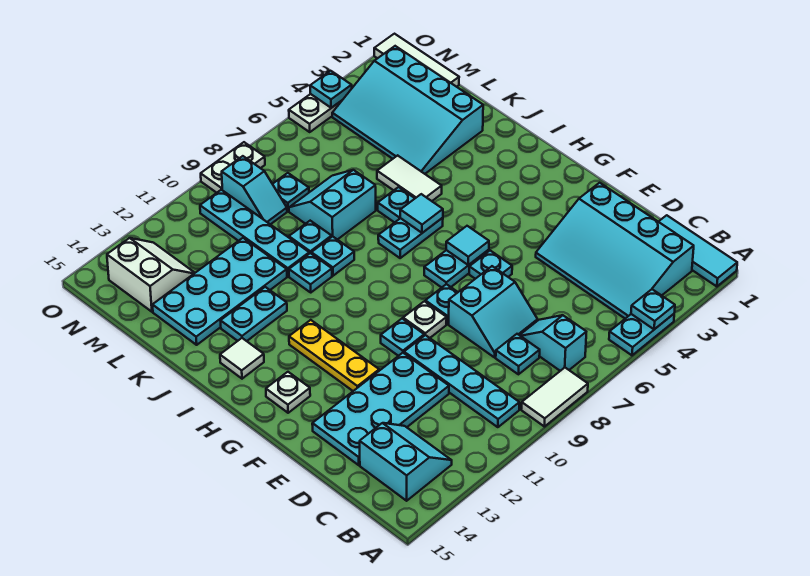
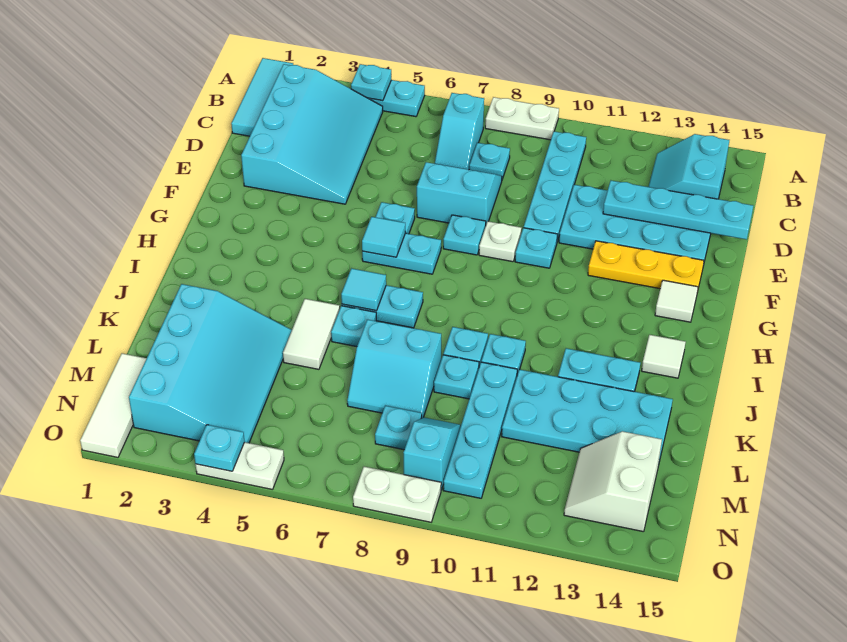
white tile A8:A9 level 1 -> white plate A8:A9 level 1
none -> cyan plate D12:D15 level 2
yellow plate F12:H12 level 1 -> yellow plate F12:F14 level 1
white plate G14 level 1 -> white tile G14 level 1

